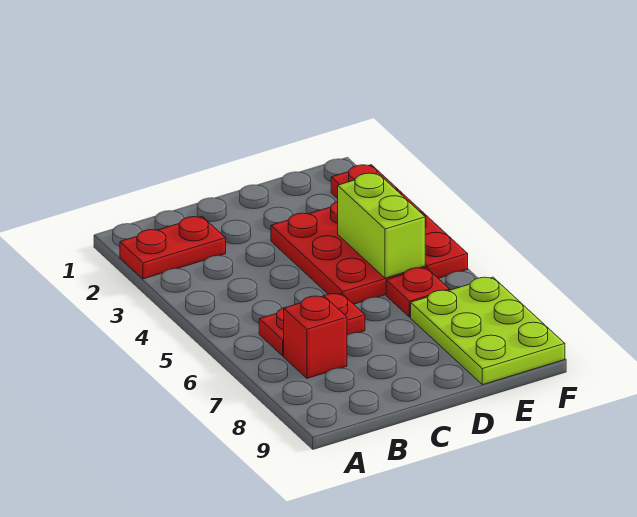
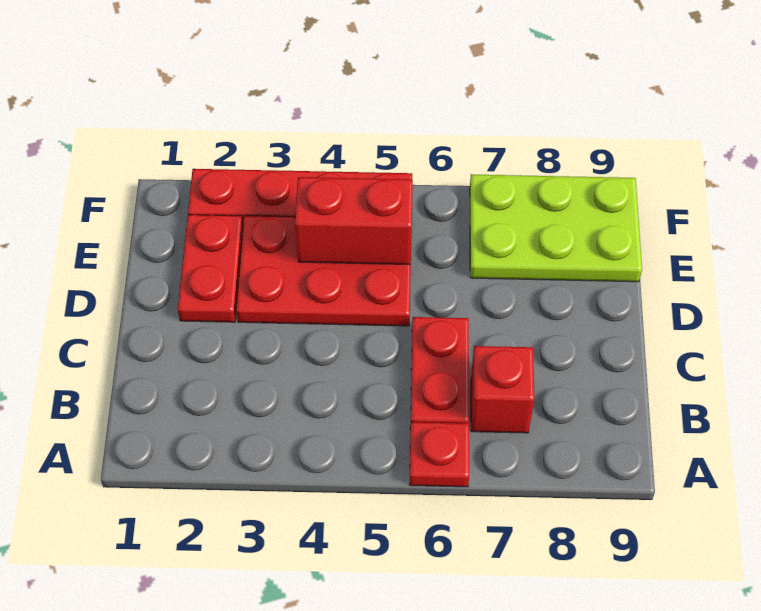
red plate A2:B2 level 1 -> red plate D2:E2 level 1
lime brick E4:E5 level 2 -> red brick E4:E5 level 2
red plate E6 level 1 -> red plate A6 level 1

